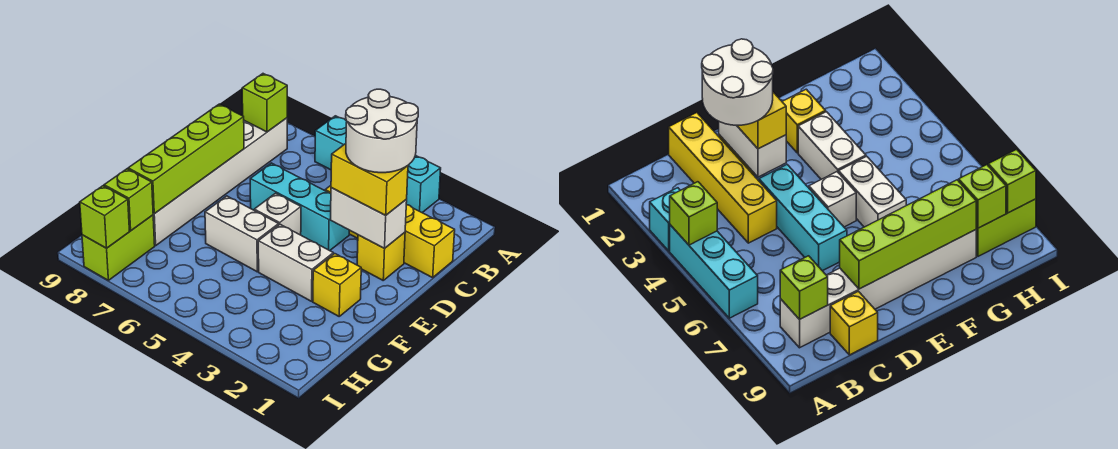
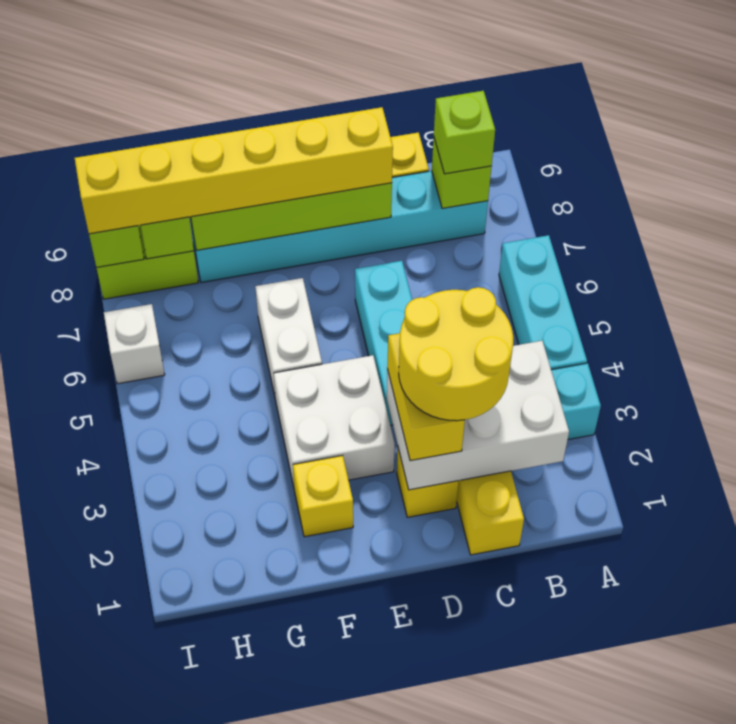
lime brick A4 level 2 -> lime brick B8 level 3
white brick B8:G8 level 1 -> cyan brick B8:G8 level 1
white round brick C2:D3 level 4 -> yellow round brick C2:D3 level 4
white brick D2:D3 level 2 -> white brick B2:D3 level 2
none -> yellow brick D8:I8 level 3
white brick E5 level 1 -> white brick I6 level 1
white brick F3:F4 level 1 -> white brick E3:F4 level 1

